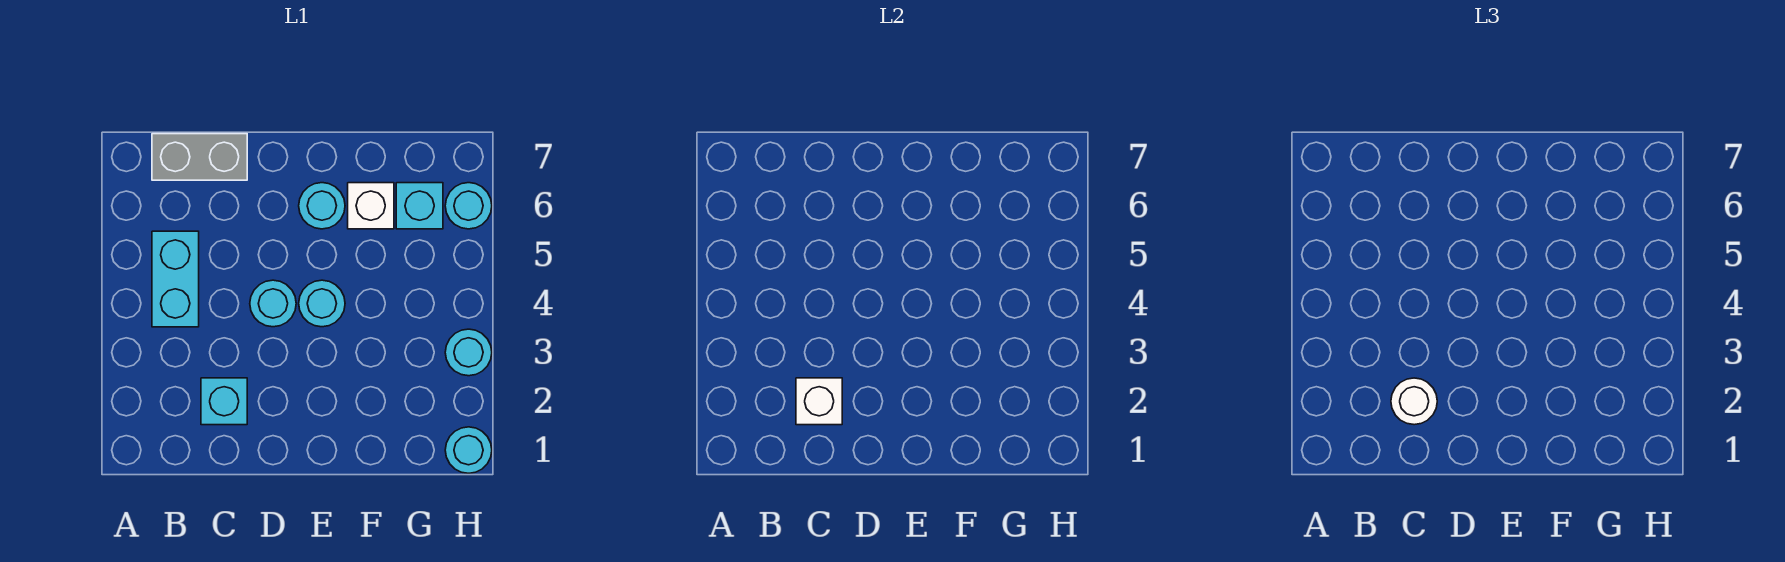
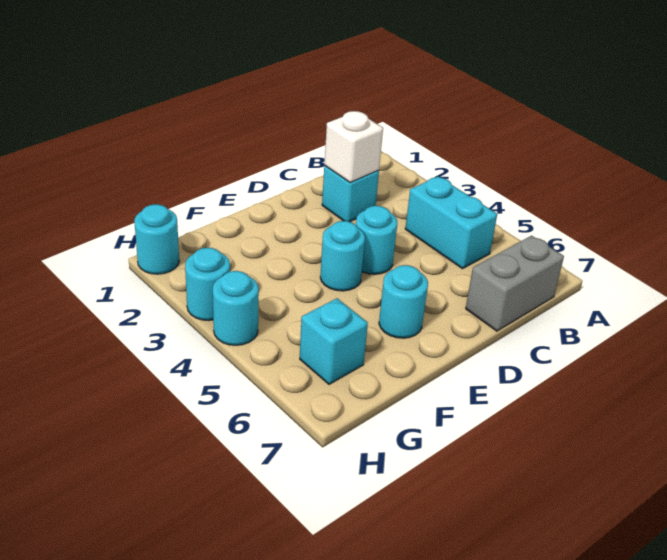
white round brick C2 level 3 -> none
white brick F6 level 1 -> none
cyan round brick H6 level 1 -> cyan round brick H4 level 1

